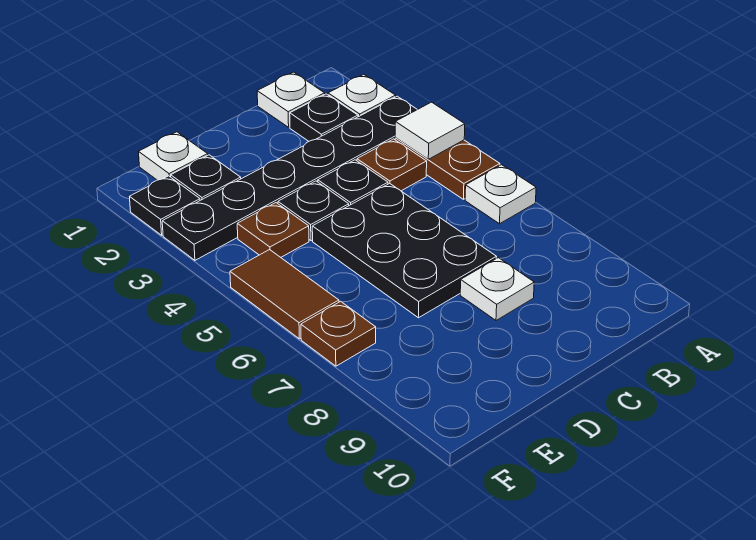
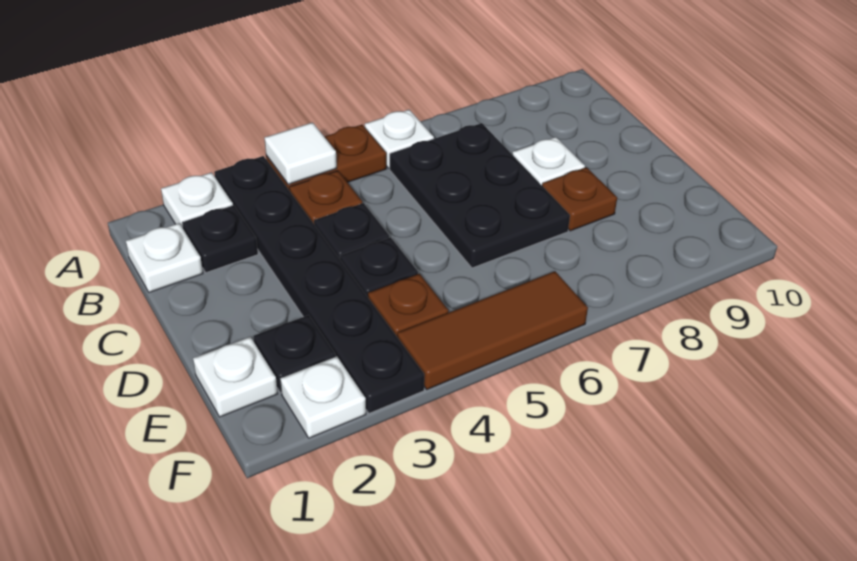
black plate C5:D7 level 1 -> black plate B6:D7 level 1
black plate F2 level 1 -> white plate F2 level 1
brown tile F5:F6 level 1 -> brown tile F4:F6 level 1
brown plate F7 level 1 -> brown plate D8 level 1

